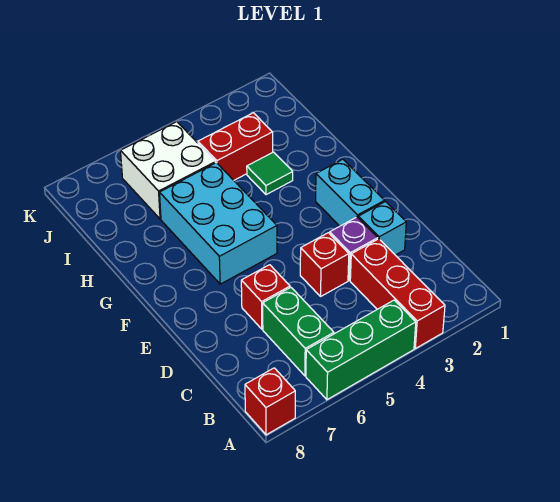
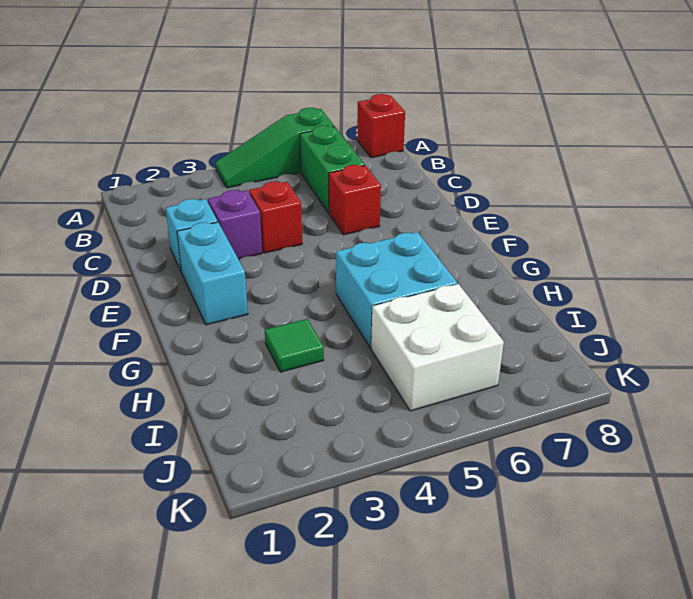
red brick A3:C3 level 1 -> none
green brick A4:A6 level 1 -> green slope A4:A6 level 1 top 6
cyan brick F5:H6 level 1 -> cyan brick G5:H6 level 1
red brick I3:I4 level 1 -> none

